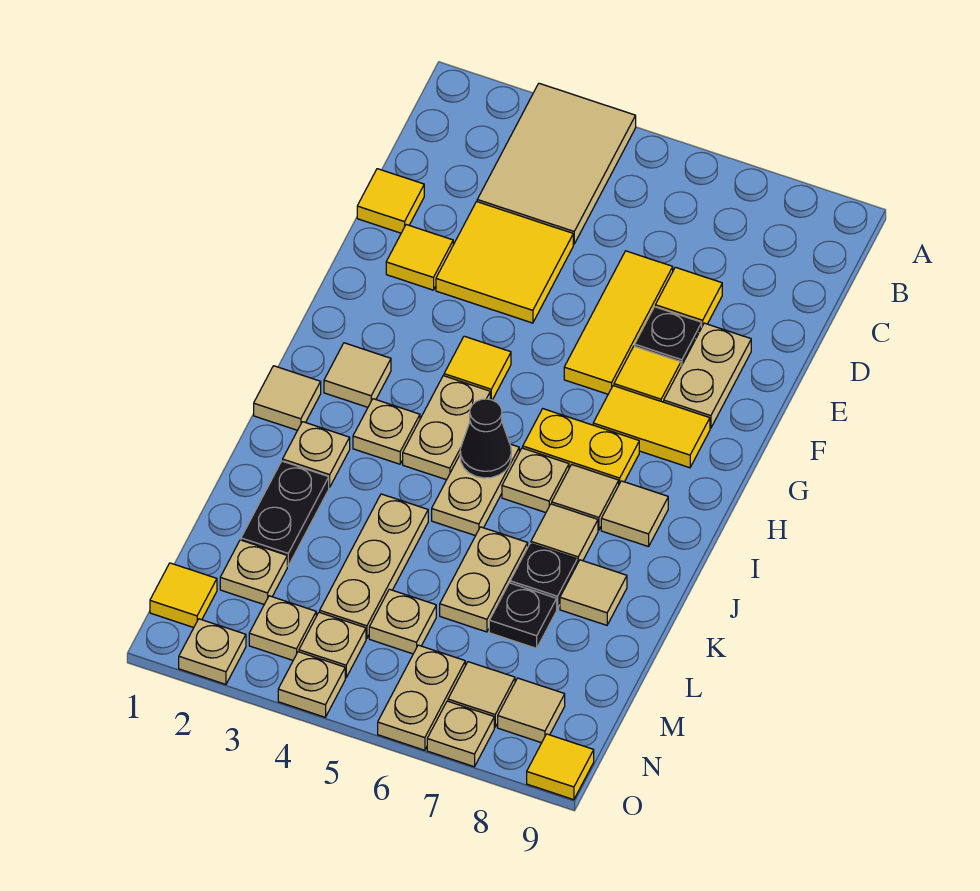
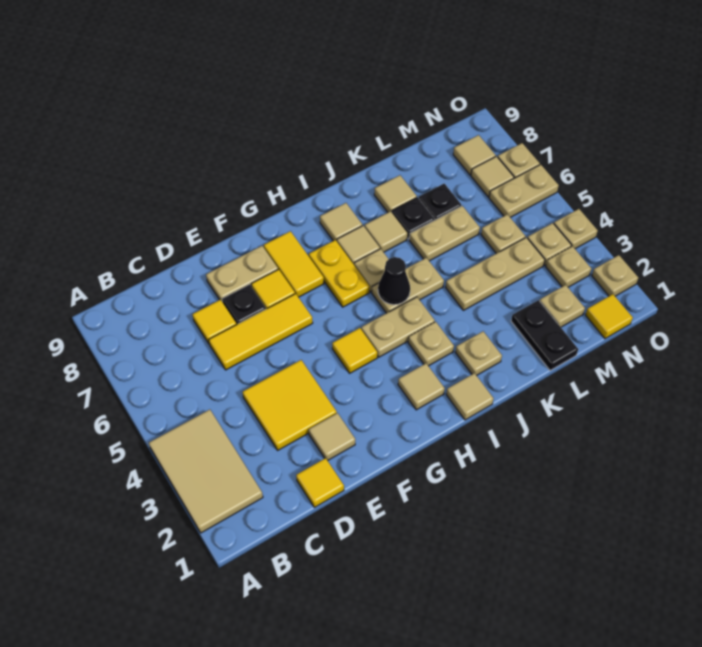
tan tile A3:C4 level 1 -> tan tile A2:B4 level 1
yellow tile E2 level 1 -> tan tile E2 level 1
black plate K2:L2 level 1 -> black plate L1:L2 level 1
yellow tile O9 level 1 -> none

